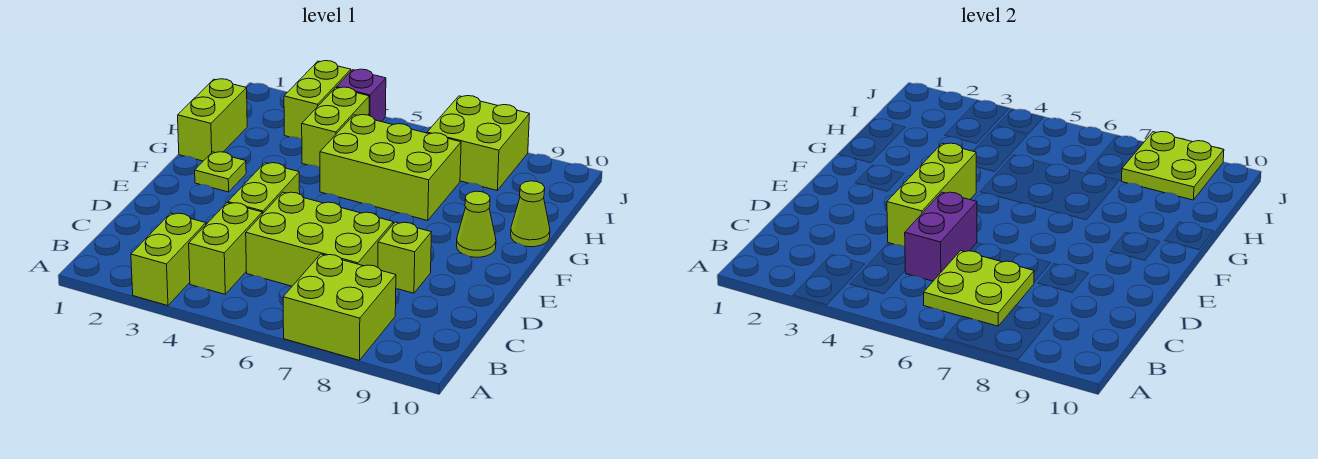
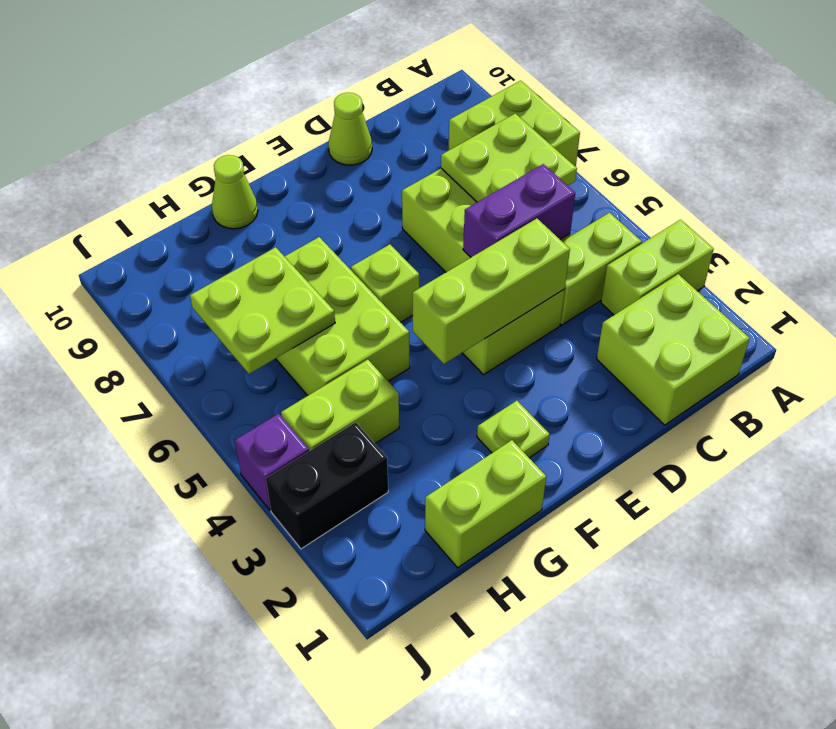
lime brick D8 level 1 -> lime brick F6 level 1
lime cone F9 level 1 -> lime cone D10 level 1
lime brick I3:J3 level 1 -> black brick I3:J3 level 1
lime brick I7:J8 level 1 -> lime brick B1:C2 level 1
lime plate I8:J9 level 2 -> lime plate H6:I7 level 2

